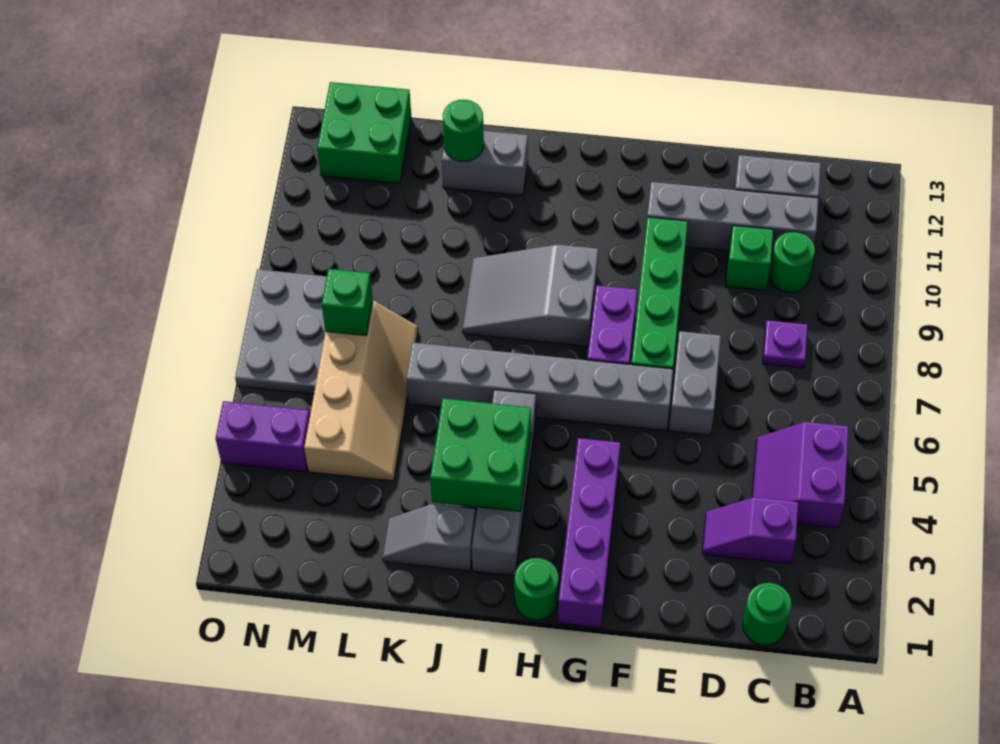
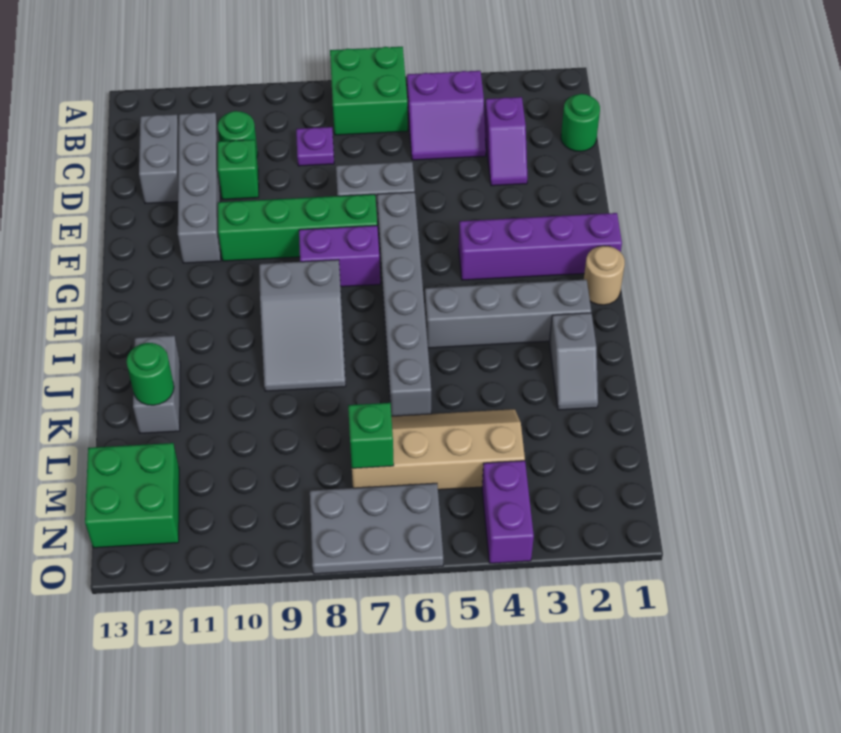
green round brick H1 level 1 -> tan round brick H1 level 1
green brick I3:J4 level 2 -> green brick A6:B7 level 1

